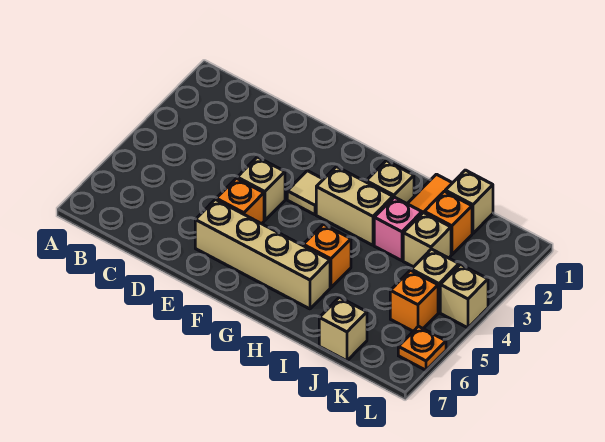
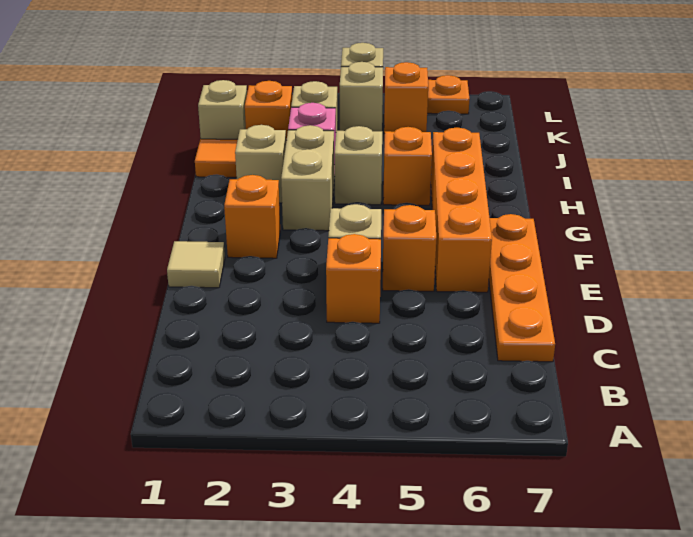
none -> orange plate C7:F7 level 1
none -> orange brick D4 level 1
tan brick E6:H6 level 1 -> orange brick E6:H6 level 1
none -> orange brick F2 level 1
tan tile F3 level 1 -> tan tile E1 level 1
tan brick J7 level 1 -> tan brick H4 level 1

